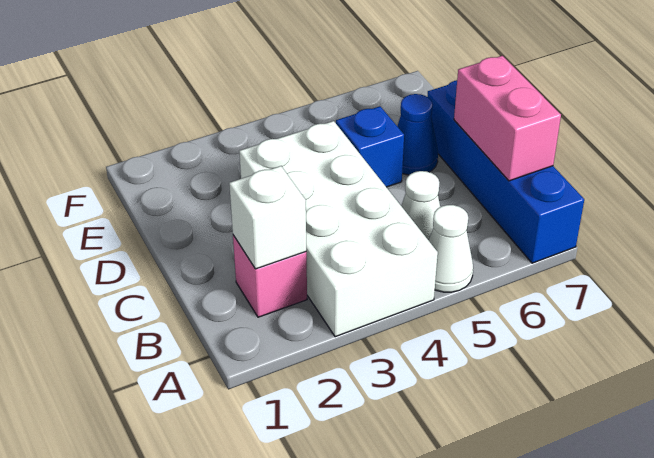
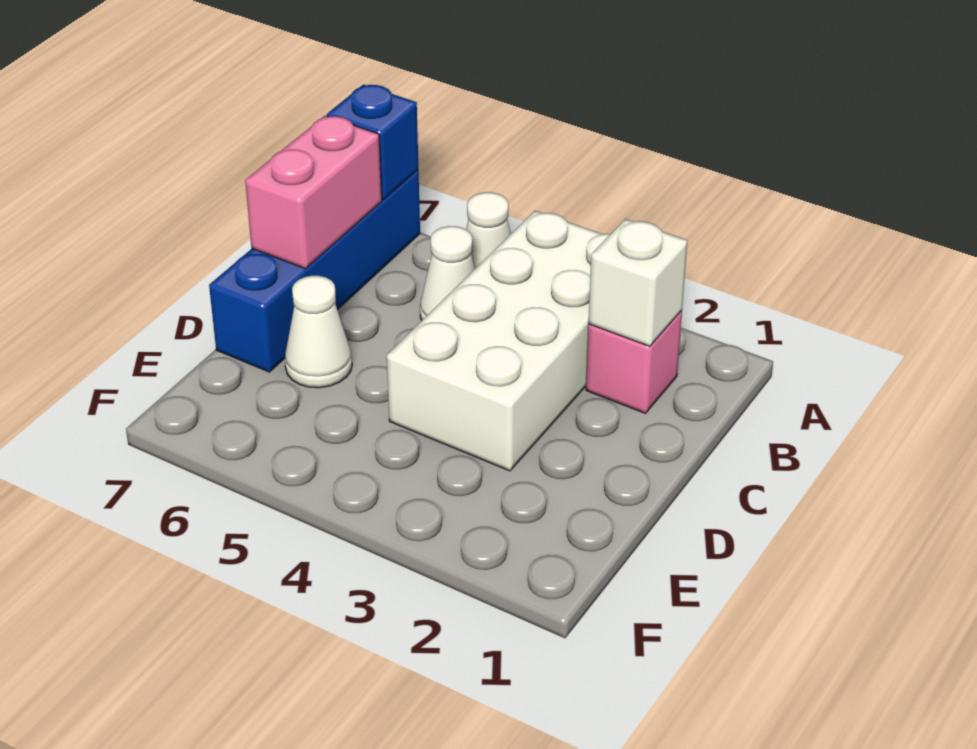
blue brick D5 level 1 -> blue brick A7 level 2
blue cone D6 level 1 -> white cone D6 level 1

